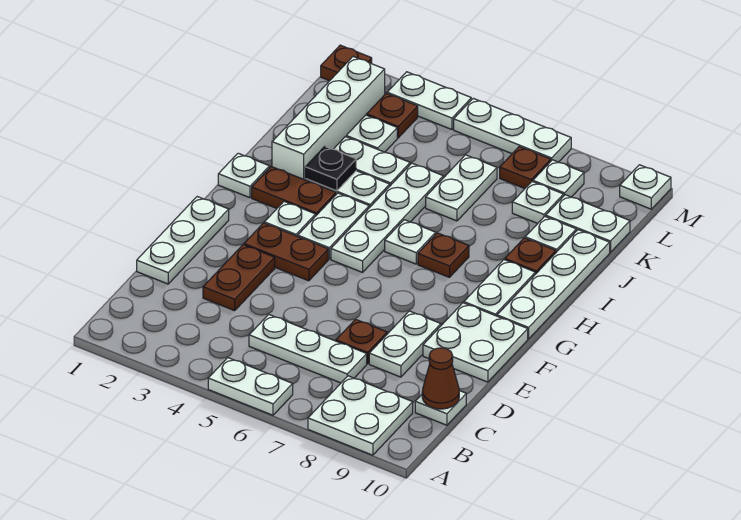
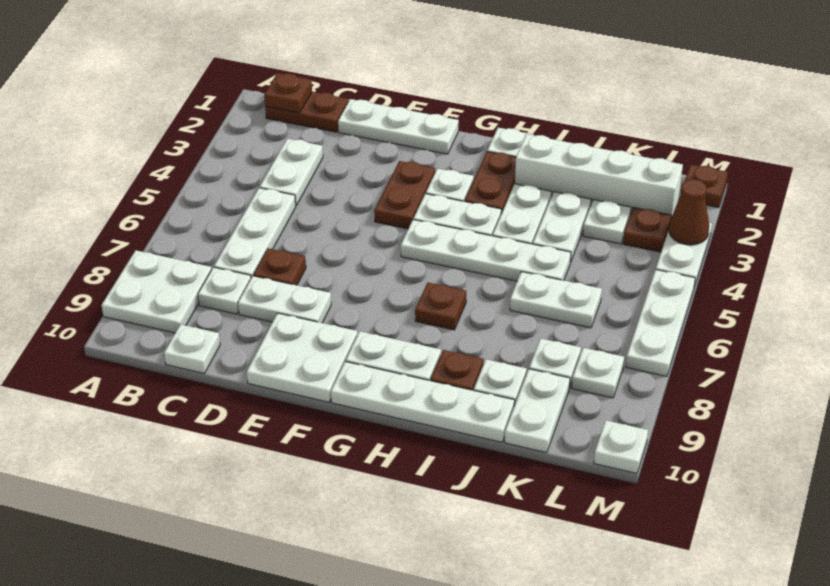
white plate A5:A6 level 1 -> white plate C3:C4 level 1
brown cone C10 level 2 -> brown cone M3 level 2
brown plate D3:E3 level 1 -> brown plate B1:C1 level 1
white plate H6 level 1 -> white plate C8 level 1
black plate I3 level 2 -> none
brown plate L7 level 1 -> brown plate B1 level 2

